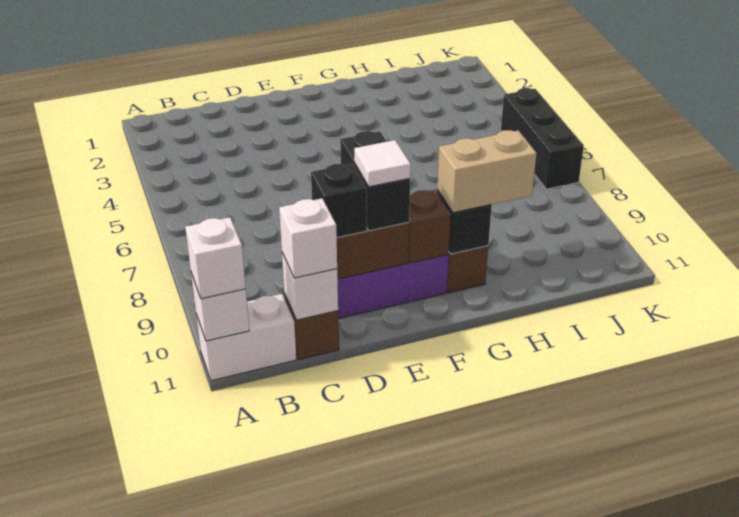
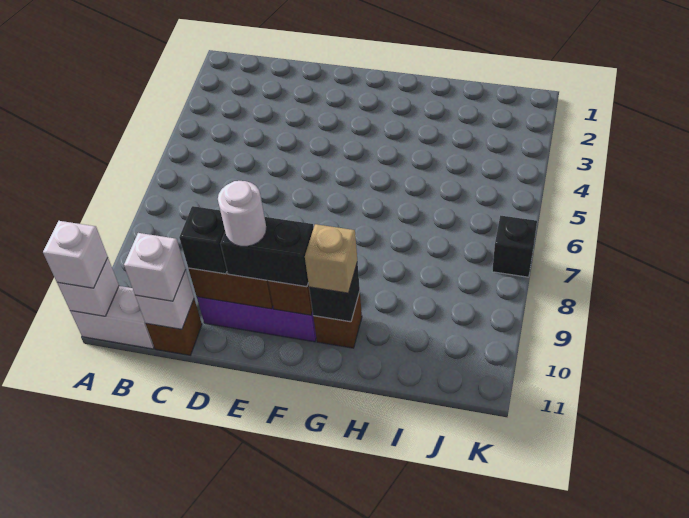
black brick E9:E10 level 3 -> black brick E10:F10 level 3
white tile E10 level 4 -> white round brick E10 level 4
tan brick G10:H10 level 3 -> tan brick G10 level 3
black brick K5:K7 level 1 -> black brick K7 level 1

